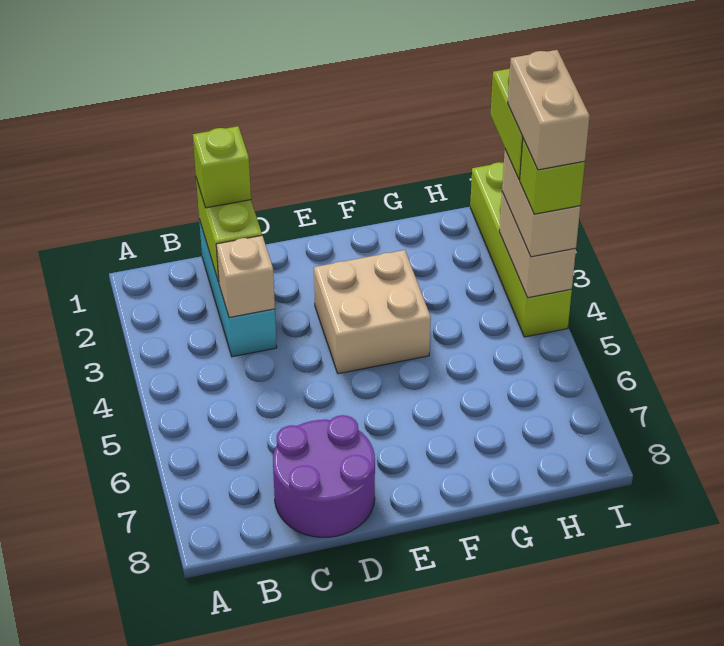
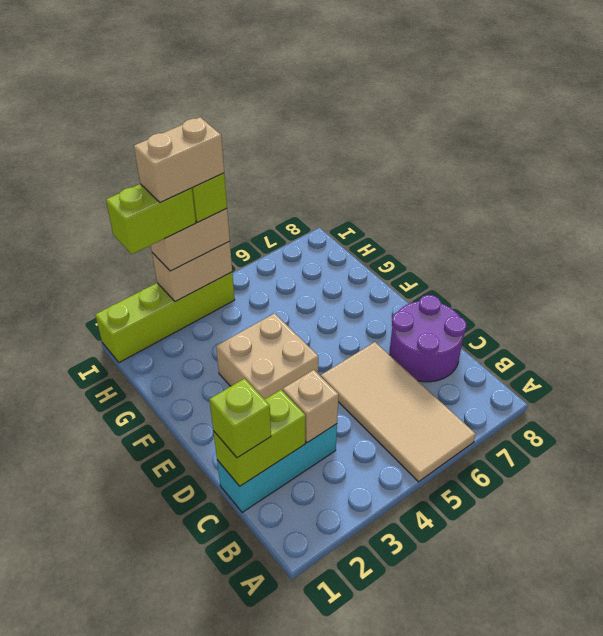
none -> tan tile A5:D6 level 1

